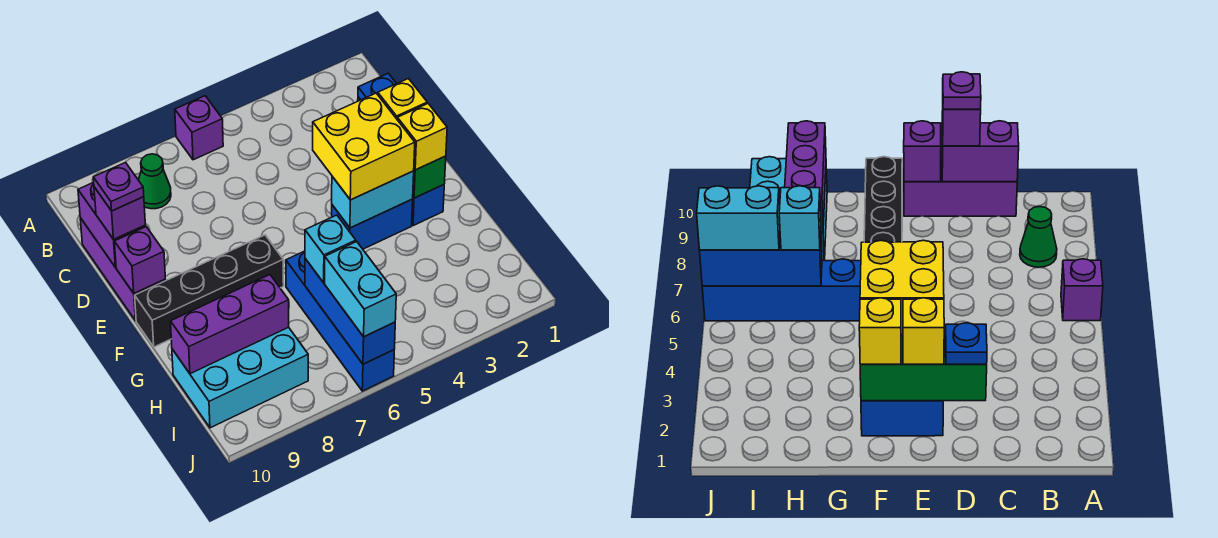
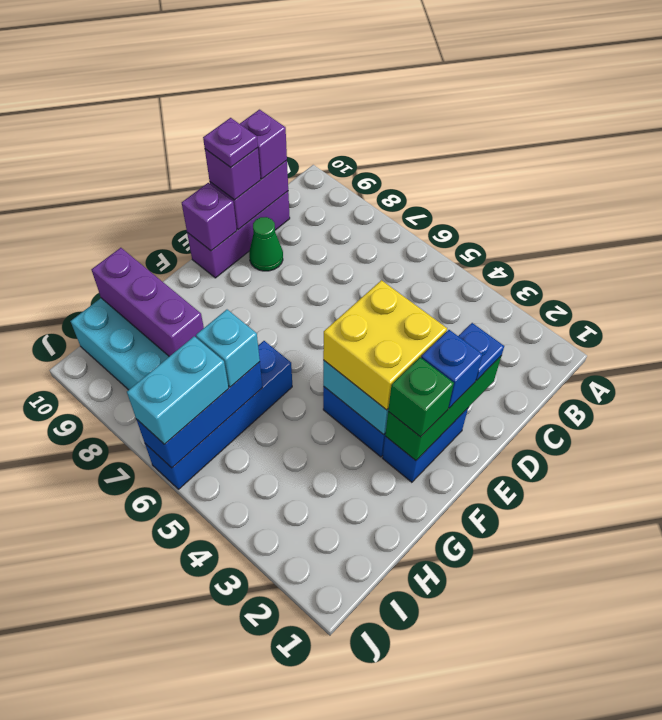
purple brick A6 level 1 -> purple brick C10 level 3
green cone B8 level 1 -> green cone D9 level 1
yellow brick E2 level 3 -> blue brick E2 level 3
yellow brick F2 level 3 -> green brick F2 level 3
black brick F7:F10 level 1 -> none

